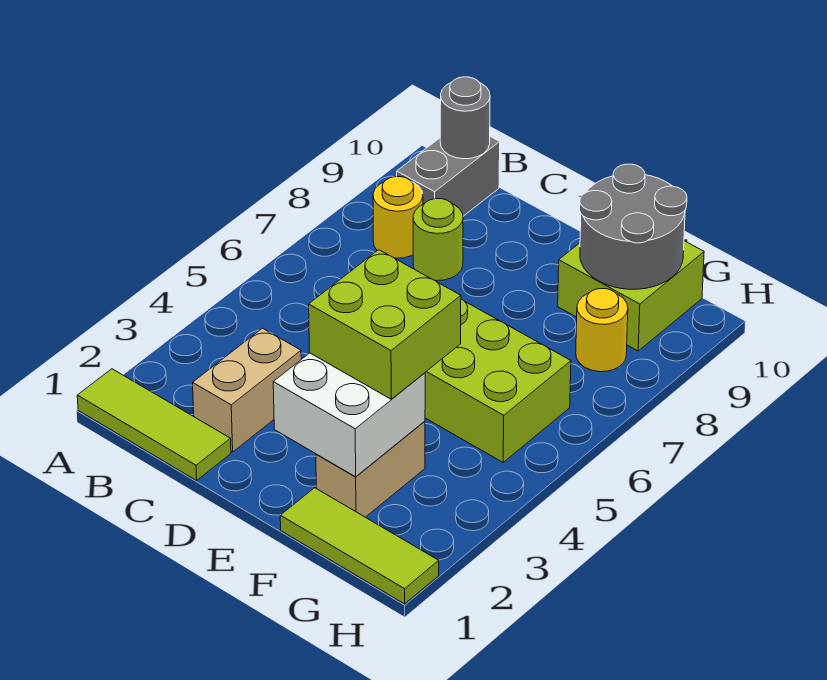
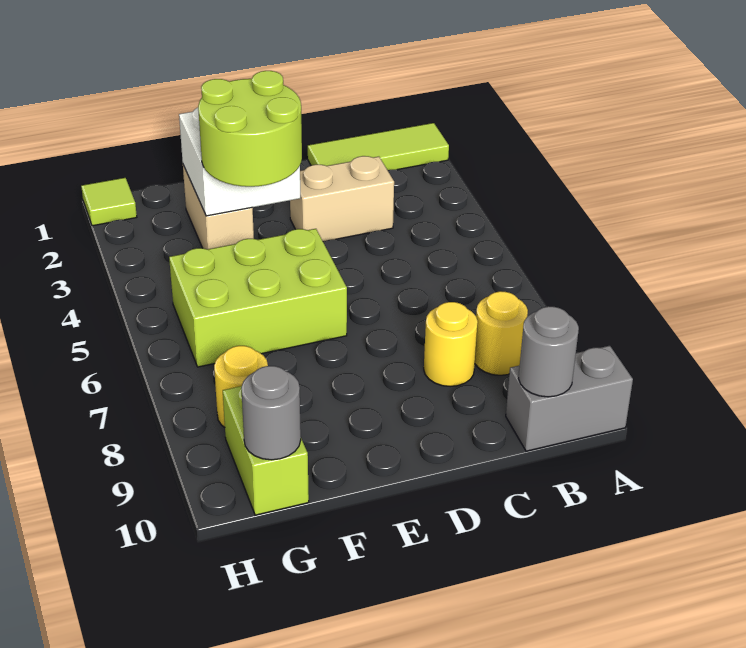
grey brick B9:B10 level 1 -> grey brick A10:B10 level 1
tan brick C2:C3 level 1 -> tan brick C3:D3 level 1
lime round brick C8 level 1 -> yellow round brick C8 level 1
lime brick E3:F4 level 3 -> lime round brick E3:F4 level 3
lime tile F1:H1 level 1 -> lime tile H1 level 1
lime brick F9:G10 level 1 -> lime brick G9:G10 level 1
grey round brick F9:G10 level 2 -> grey round brick G10 level 2

